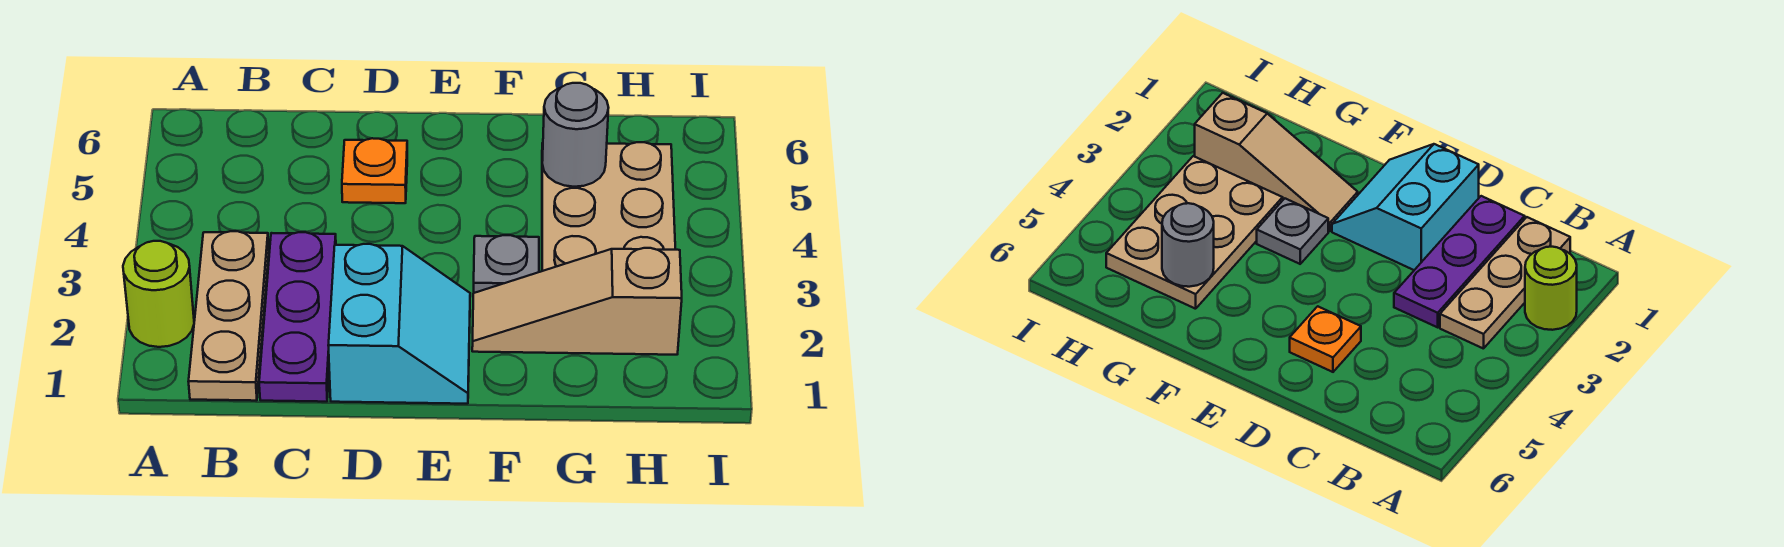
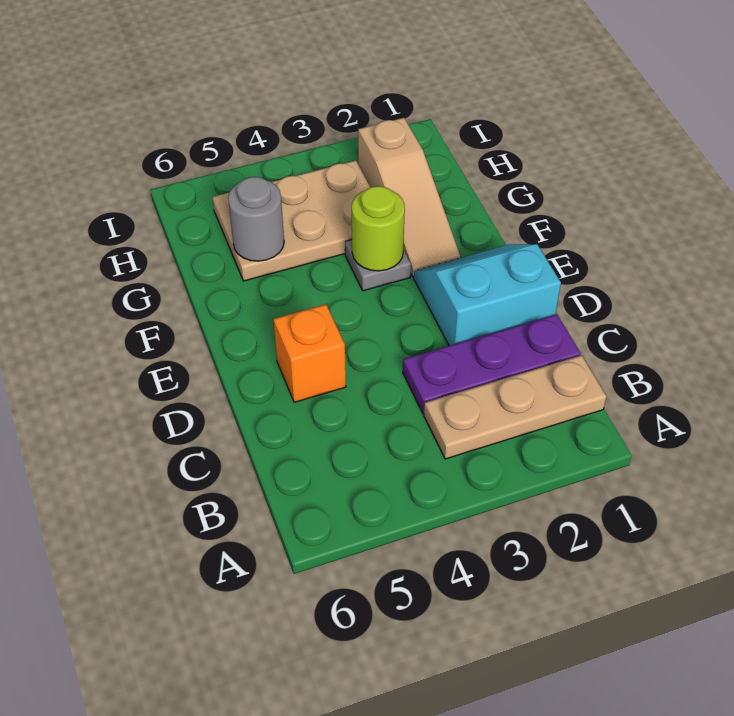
lime round brick A2 level 1 -> lime round brick F3 level 2
orange plate D5 level 1 -> orange brick D5 level 1

